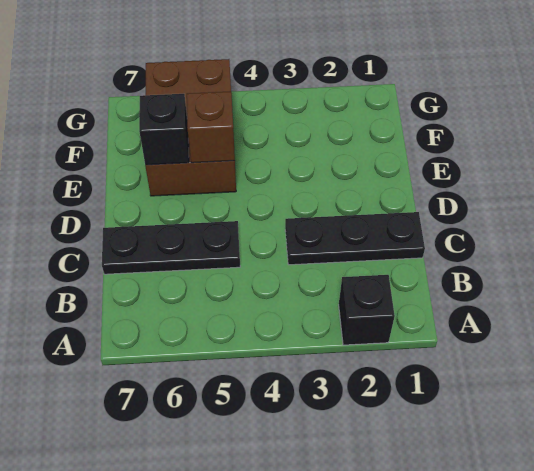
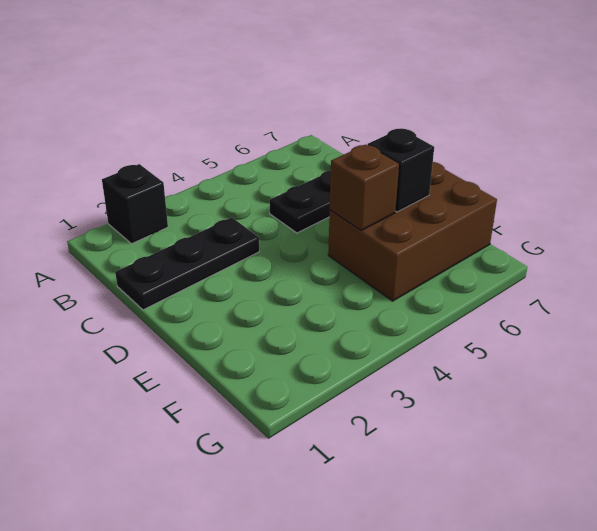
brown brick E5:G6 level 1 -> brown brick E5:F7 level 1

